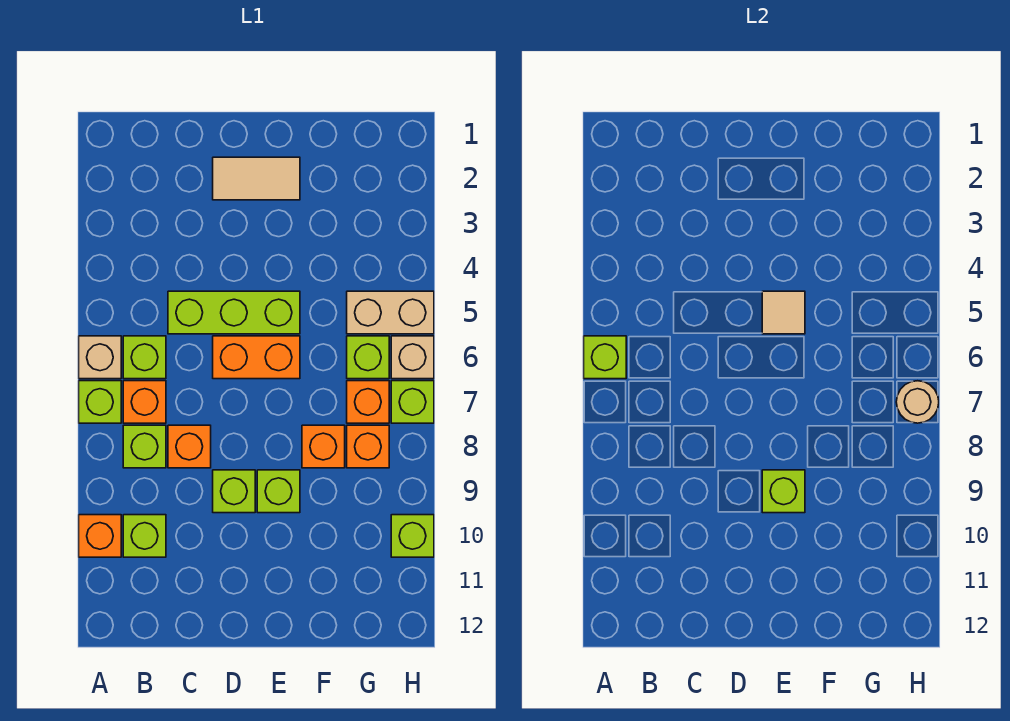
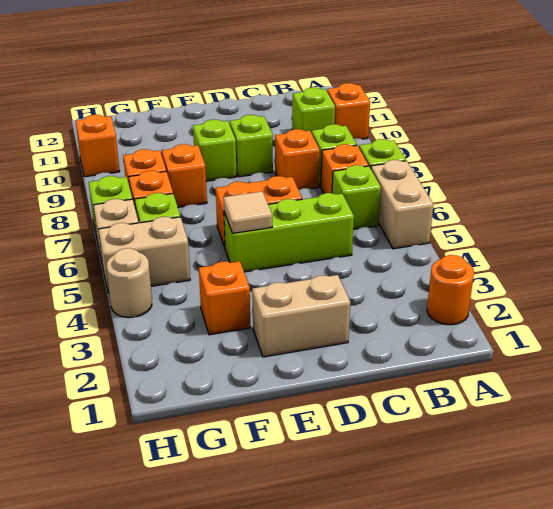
none -> orange round brick A2 level 1
tan brick A6 level 1 -> tan brick A5:A6 level 1
lime brick A6 level 2 -> none
tan tile D2:E2 level 1 -> tan brick D2:E2 level 1
lime brick E9 level 2 -> none
none -> orange brick F3 level 1
tan round brick H7 level 2 -> tan round brick H4 level 1
lime brick H10 level 1 -> orange brick H10 level 1

